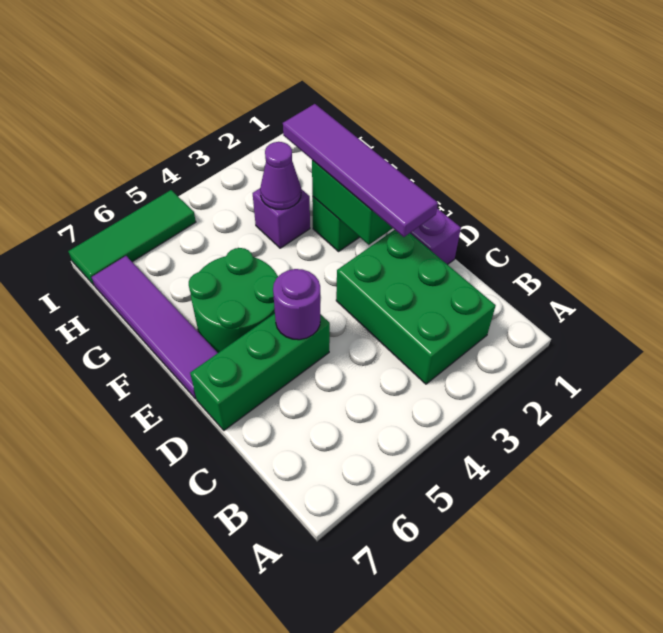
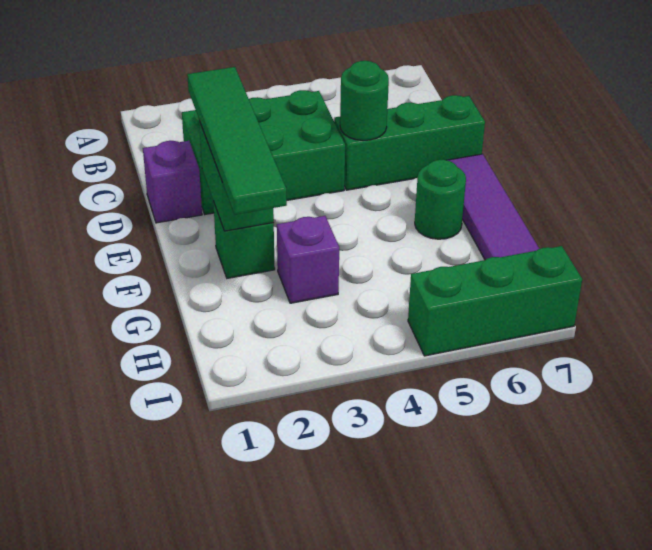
green brick B2:D3 level 1 -> green brick C2:D4 level 1
purple tile D2:G2 level 3 -> green tile D2:G2 level 3
purple round brick D5 level 2 -> green round brick D5 level 2
green round brick E5:F6 level 1 -> green round brick F6 level 1
purple cone G3 level 2 -> none
green tile I5:I7 level 1 -> green brick I5:I7 level 1

